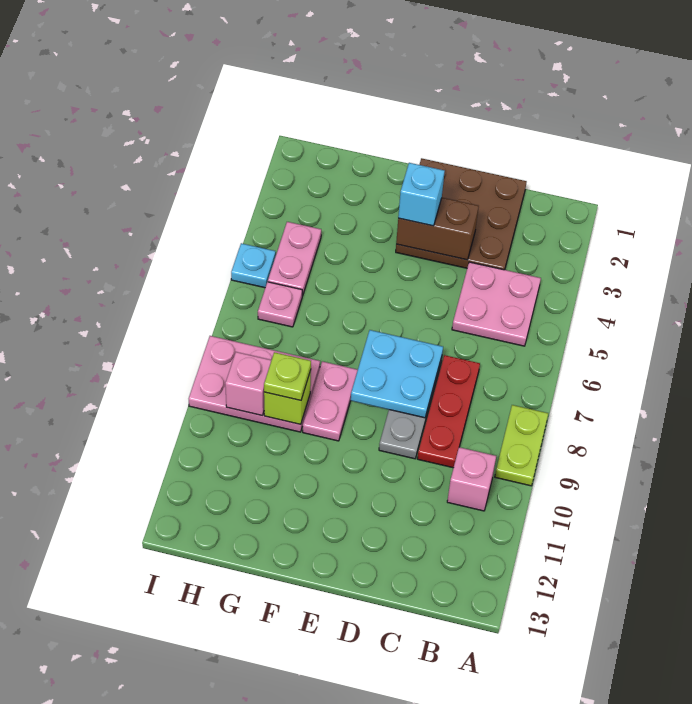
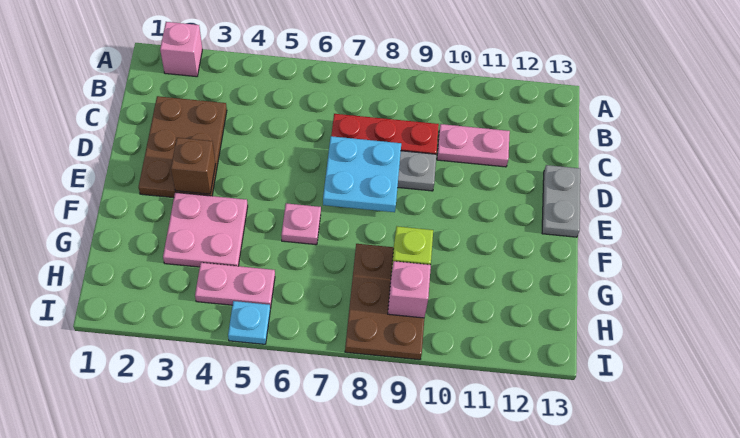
lime plate A8:A9 level 1 -> none
pink plate B4:C5 level 1 -> pink plate F3:G4 level 1
pink brick B10 level 1 -> pink brick A2 level 1
brown plate C1:E3 level 1 -> brown plate C2:E3 level 1
brown brick D3:E3 level 2 -> brown brick E3 level 2
none -> grey plate D13:E13 level 1
cyan brick E3 level 3 -> none
pink plate F8:F9 level 1 -> pink plate C10:C11 level 1
pink plate G8:I9 level 1 -> brown plate G8:I9 level 1
lime plate G9 level 3 -> none
pink plate H6 level 1 -> pink plate F6 level 1

